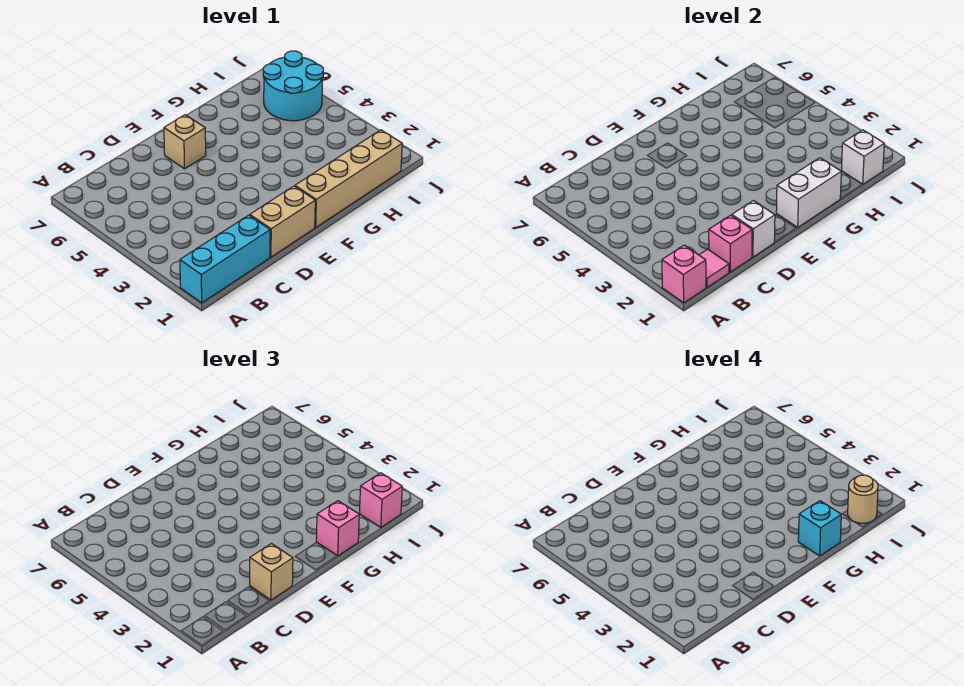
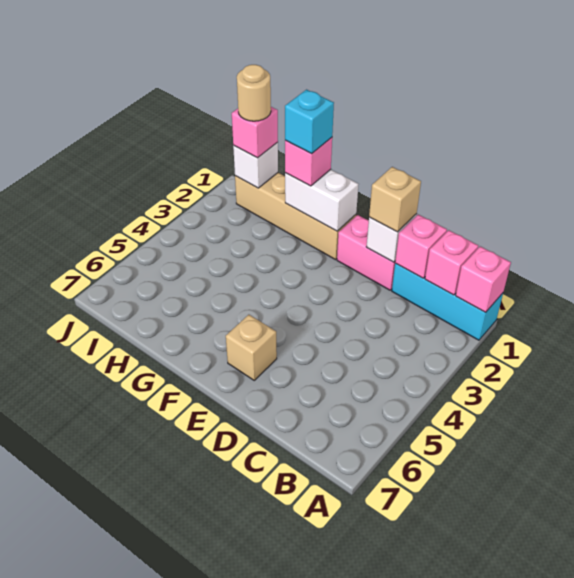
pink tile B1 level 2 -> pink brick B1 level 2
tan brick D1:E1 level 1 -> pink brick D1:E1 level 1
cyan round brick I5:J6 level 1 -> none

